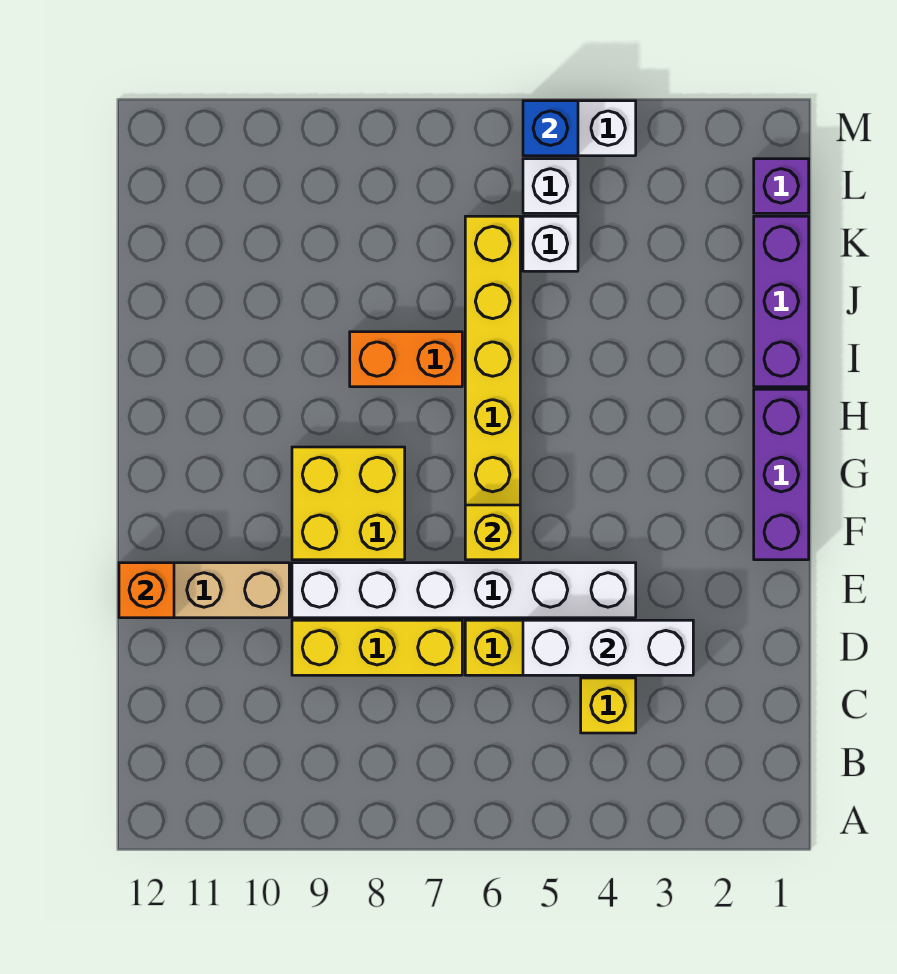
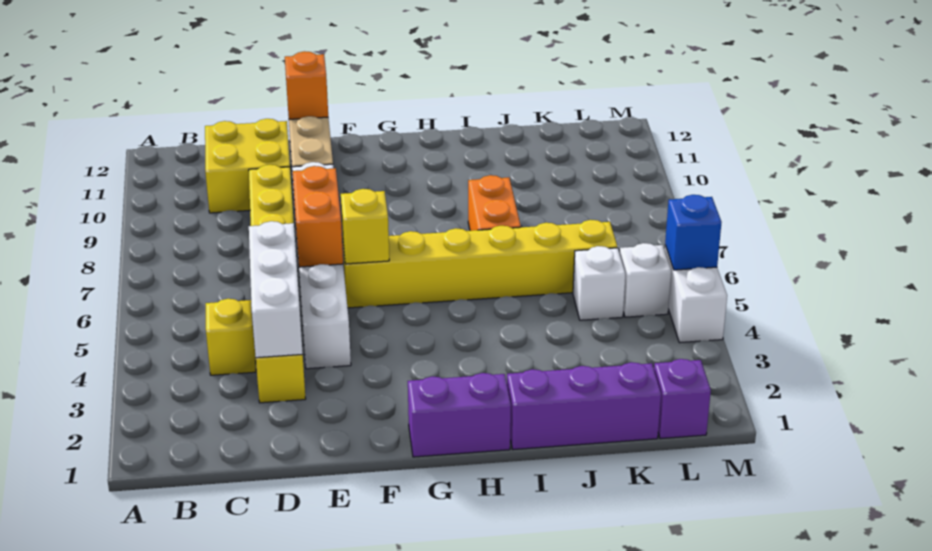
none -> orange brick E6:E7 level 2
purple brick F1:H1 level 1 -> purple brick G1:H1 level 1
yellow brick F8:G9 level 1 -> yellow brick C10:D11 level 1

